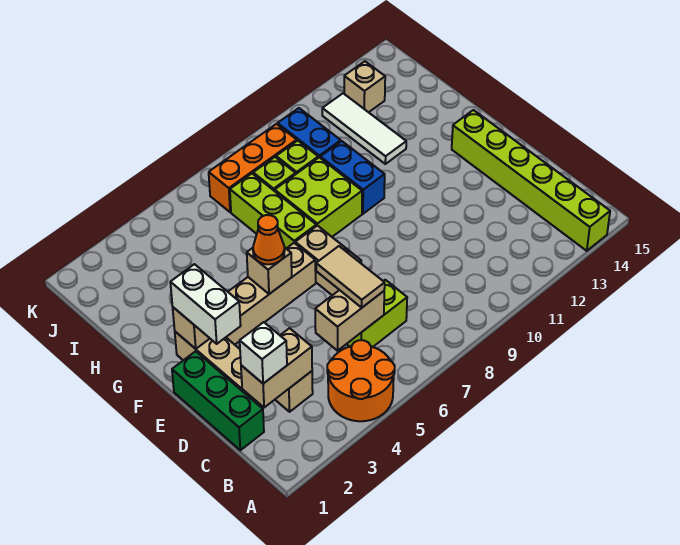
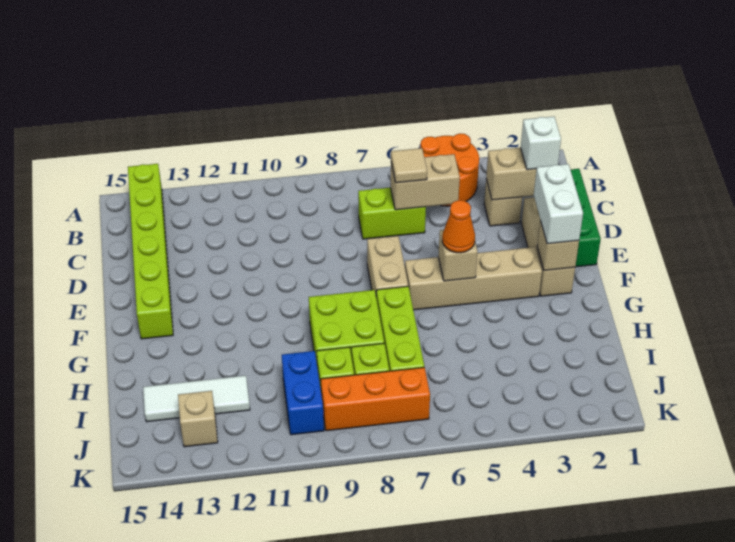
tan tile C6:D6 level 3 -> tan tile C6 level 3
blue brick G10:H10 level 1 -> none
white tile H12:J12 level 1 -> white tile I12:I14 level 1

